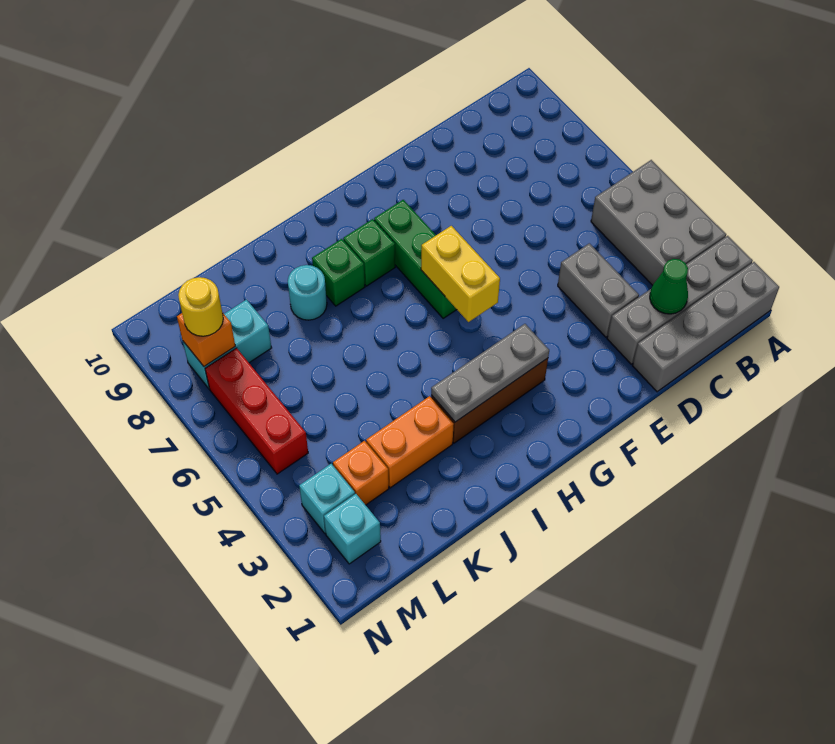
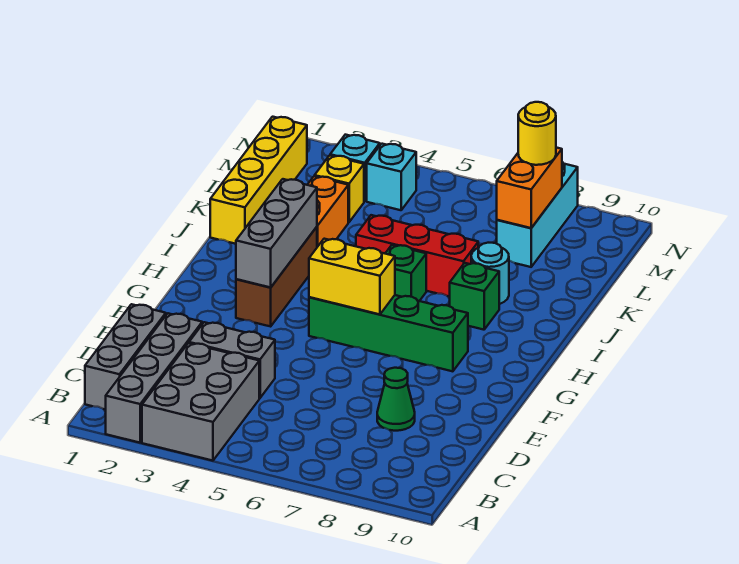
grey brick A1:D1 level 1 -> grey brick B1:D1 level 1
grey brick A3:B5 level 1 -> grey brick A3:C4 level 1
green cone C2 level 2 -> green cone D8 level 1
grey plate G3:I3 level 2 -> grey brick G3:I3 level 2
green brick G6:G8 level 1 -> green brick G5:G8 level 1
green brick H8 level 1 -> green brick I6 level 1
none -> yellow brick J1:M1 level 1
orange brick L3 level 1 -> yellow brick L3 level 1
cyan brick L8:M8 level 1 -> cyan brick L8:N8 level 1
cyan brick M2 level 1 -> cyan brick M4 level 1
red brick M5:M7 level 1 -> red brick J5:J7 level 1
orange brick M8 level 2 -> orange brick L8:M8 level 2

